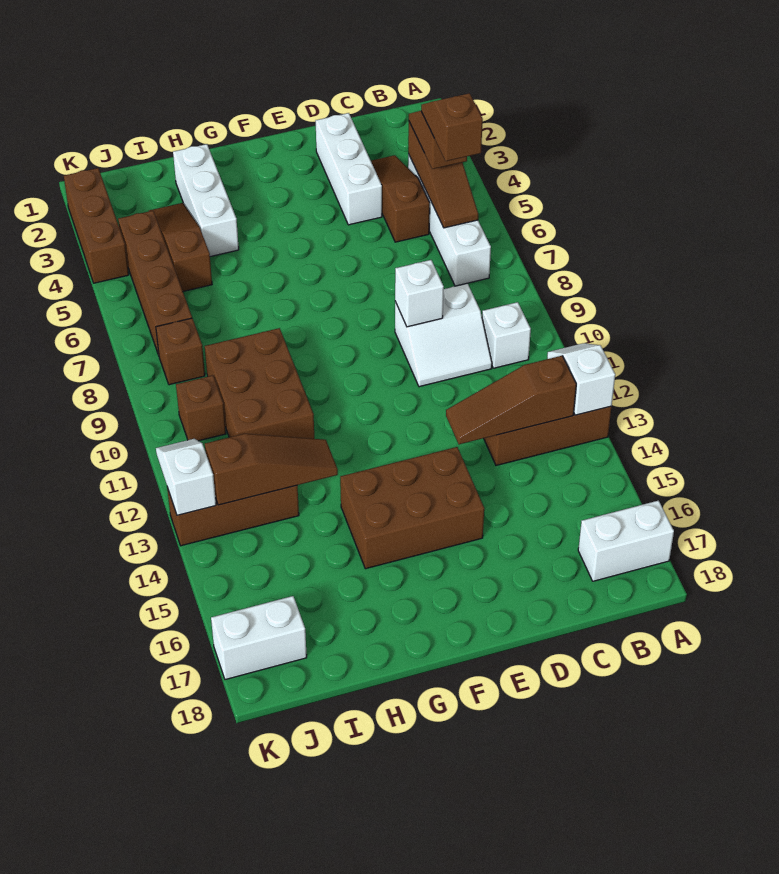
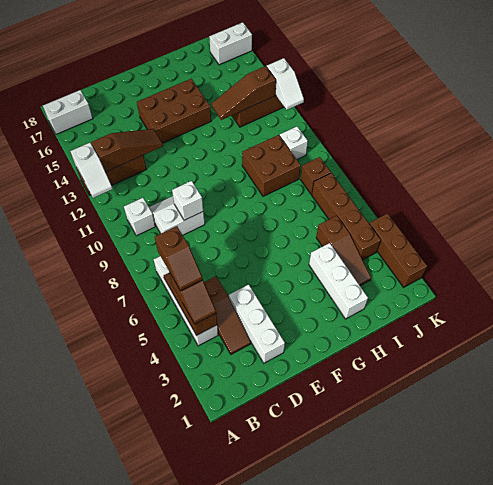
brown brick H9:I11 level 1 -> brown brick H9:I10 level 1
brown brick J10 level 1 -> white brick J10 level 1

